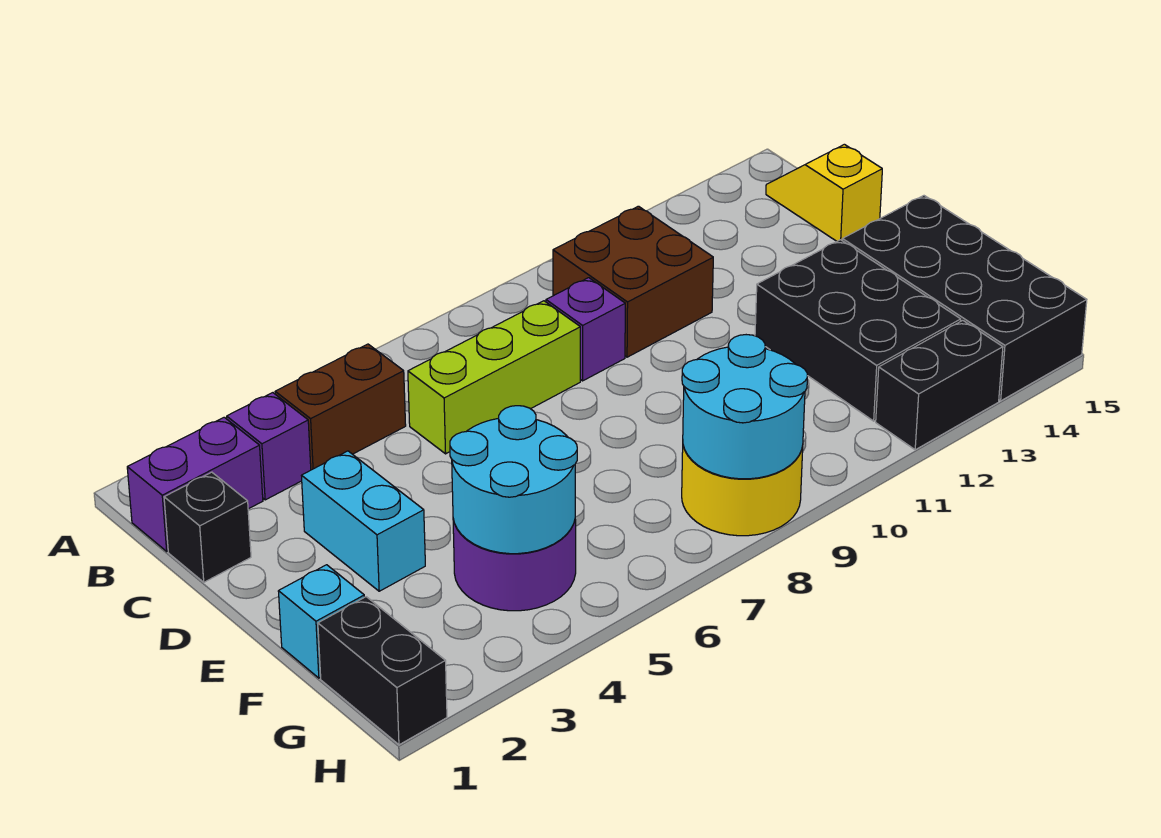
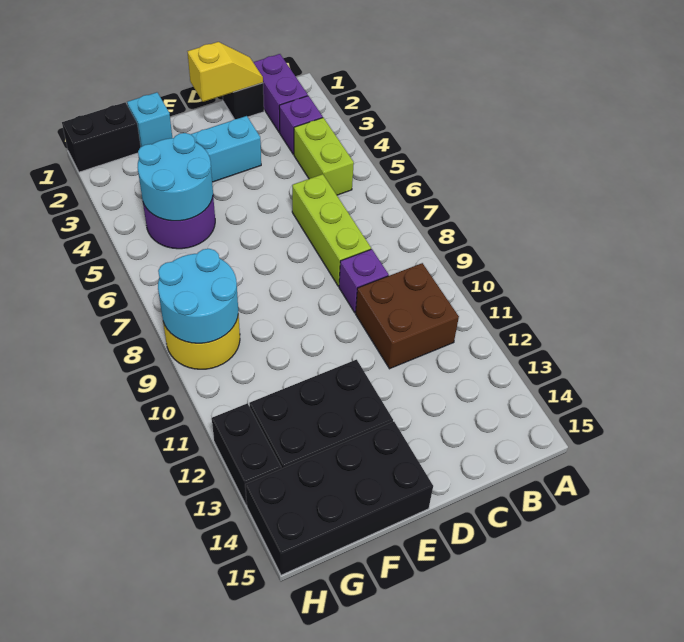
brown brick B4:B5 level 1 -> lime brick B4:B5 level 1
yellow slope B15:C15 level 1 top C -> yellow slope C1:D1 level 2 top D

